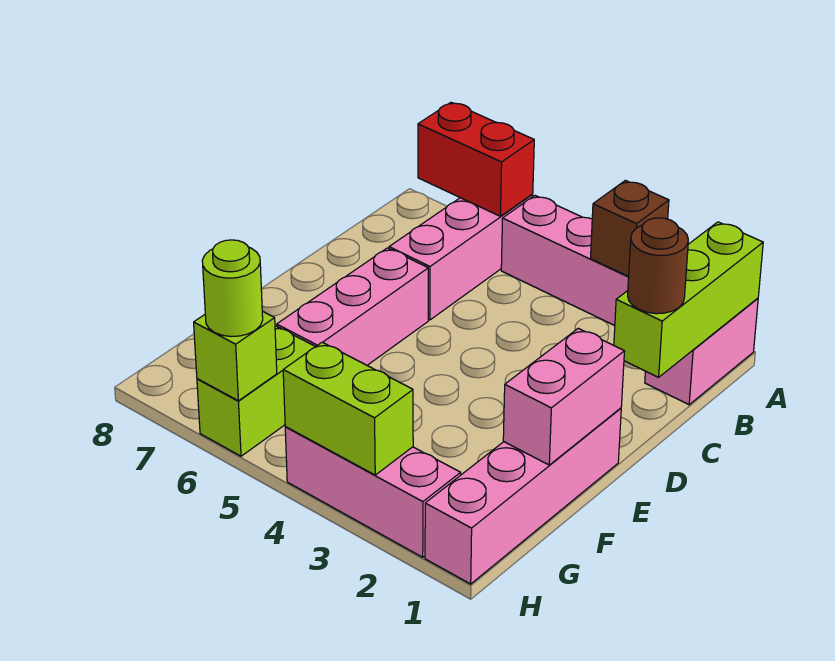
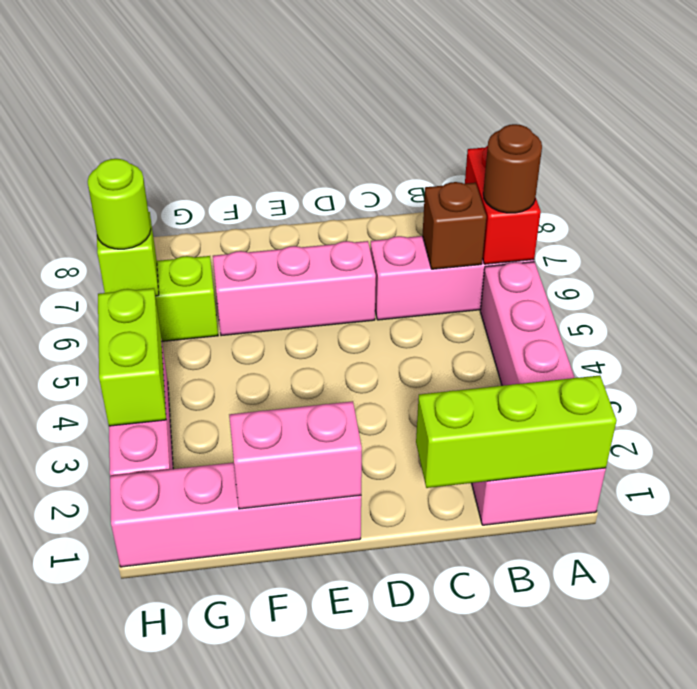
brown brick A3 level 2 -> brown brick B6 level 2
brown round brick C1 level 3 -> brown round brick A6 level 3

